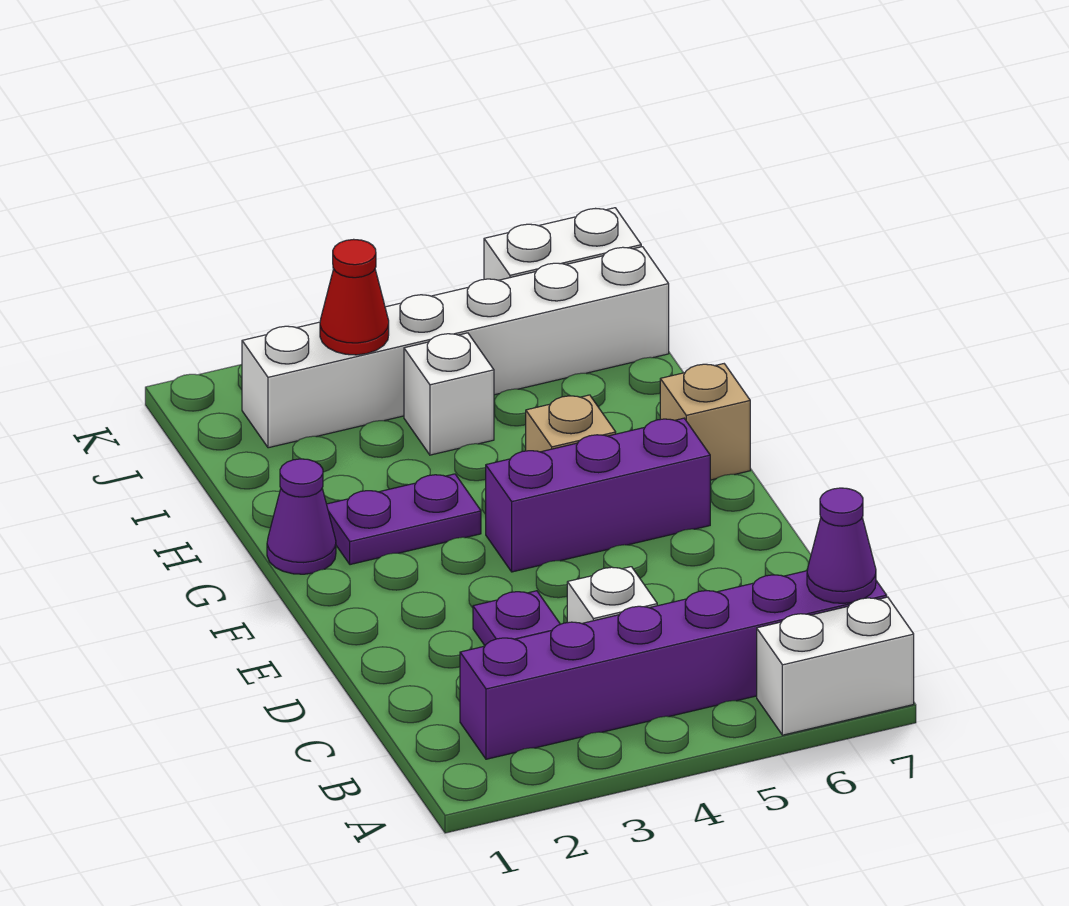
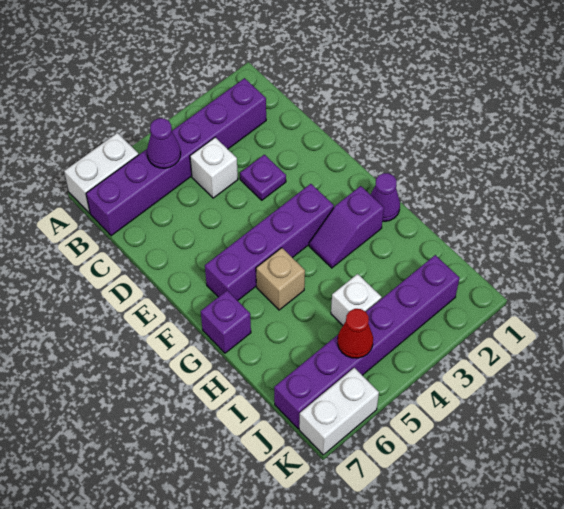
purple cone B7 level 2 -> purple cone B5 level 2
purple brick F4:F6 level 1 -> purple brick F3:F6 level 1
purple plate G2:G3 level 1 -> purple slope G2:G3 level 1 top 2
tan brick G7 level 1 -> purple brick G7 level 1
white brick J2:J7 level 1 -> purple brick J2:J7 level 1
red cone J3 level 2 -> red cone J5 level 2

